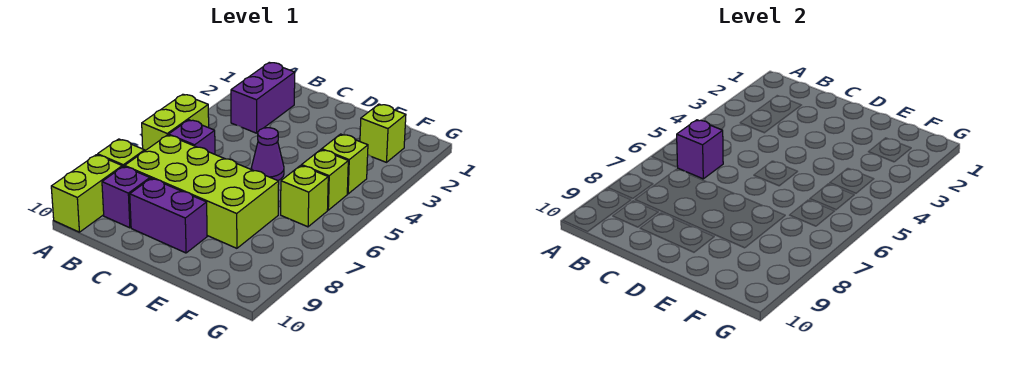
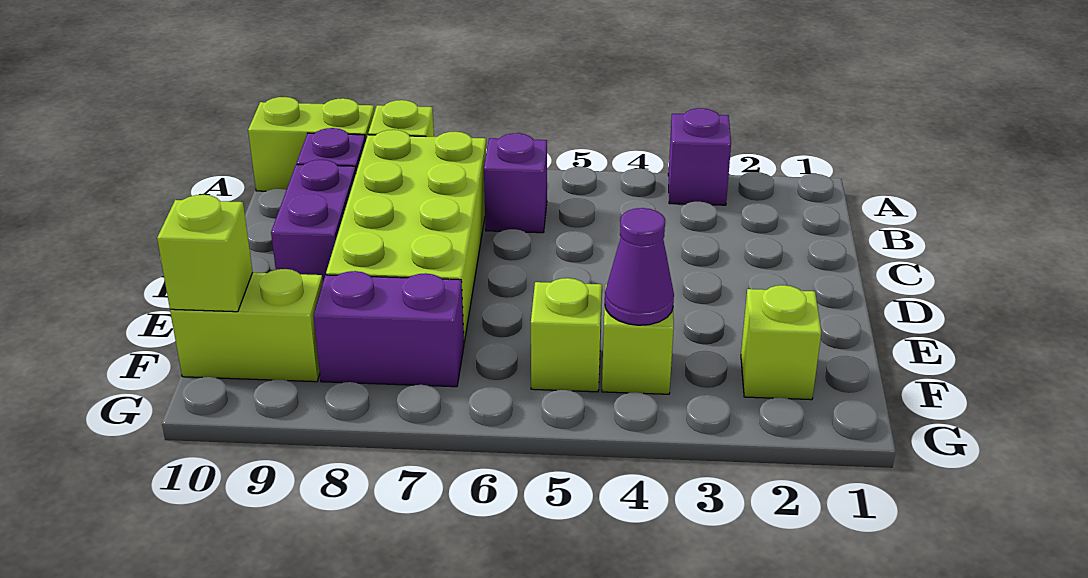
lime brick A5:A6 level 1 -> lime brick F9:F10 level 1
purple brick B2:B3 level 1 -> purple brick F7:F8 level 1
purple brick B6 level 2 -> purple brick A3 level 1
purple cone D5 level 1 -> purple cone F4 level 2
lime brick F6 level 1 -> lime brick F10 level 2

